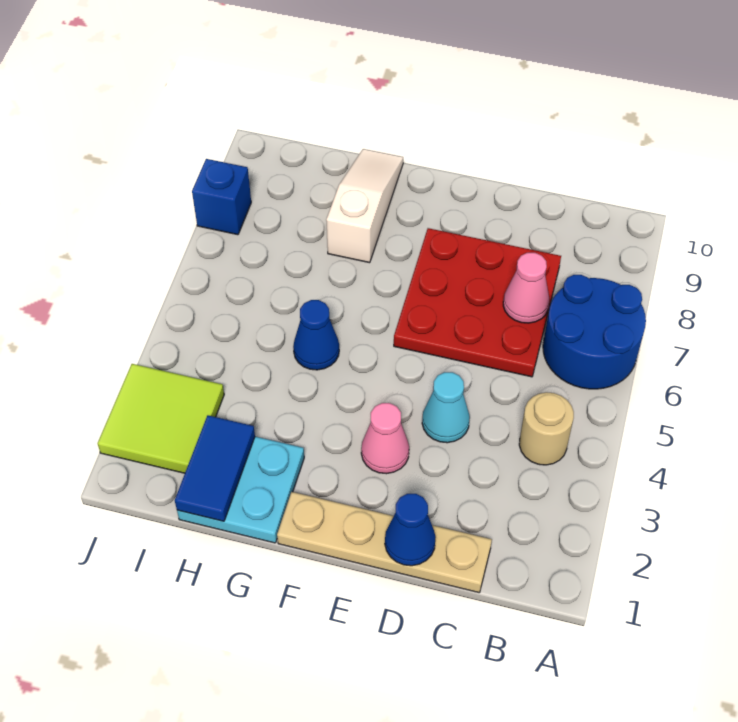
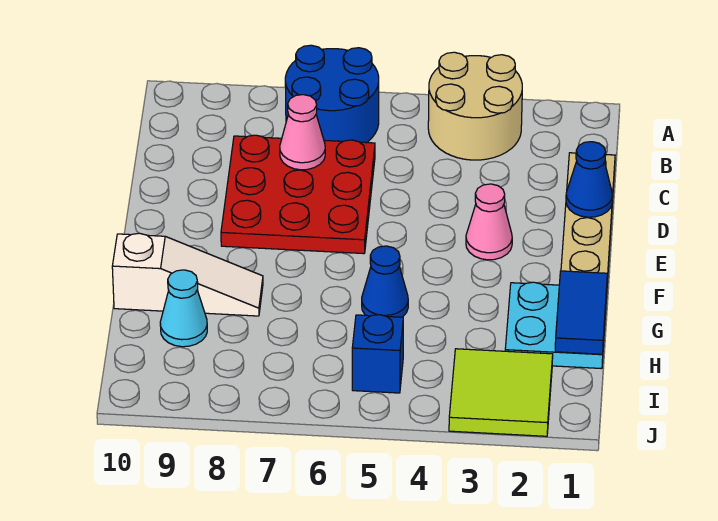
tan round brick B4 level 1 -> tan round brick A3:B4 level 1
cyan cone D4 level 1 -> cyan cone H9 level 1
white slope G8:G10 level 1 top 8 -> white slope G8:G10 level 1 top 10
blue tile H1:H2 level 2 -> blue tile G1:H1 level 2
blue brick J8 level 1 -> blue brick I5 level 1

